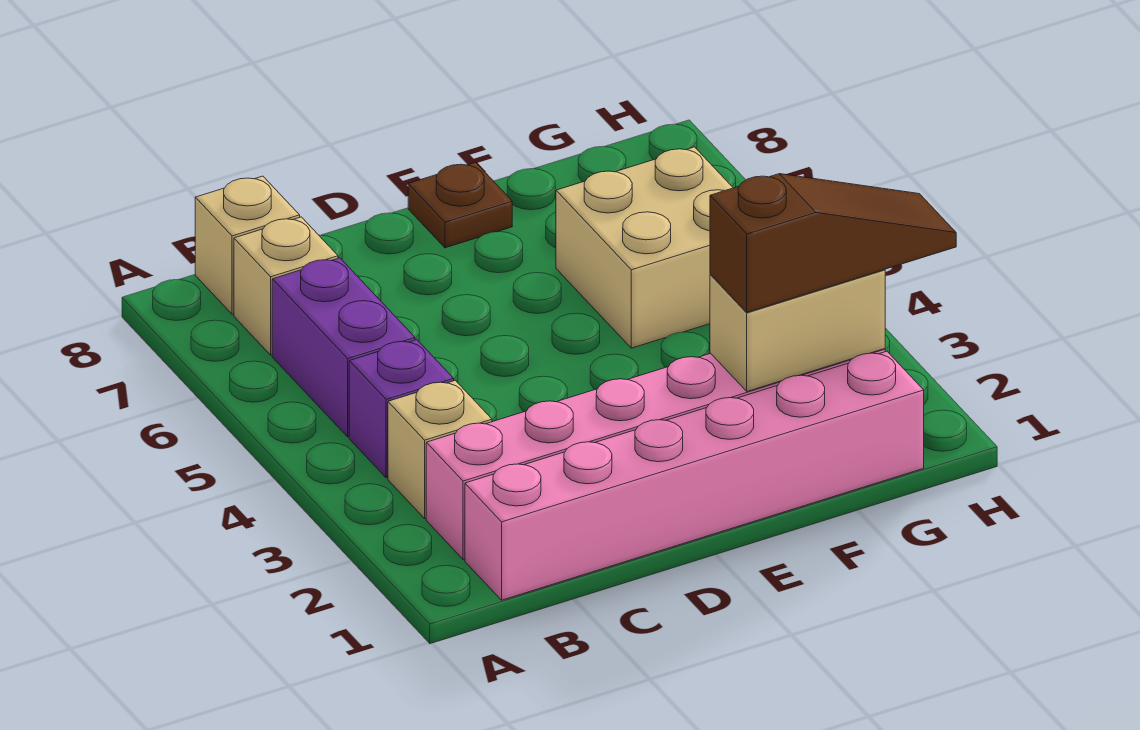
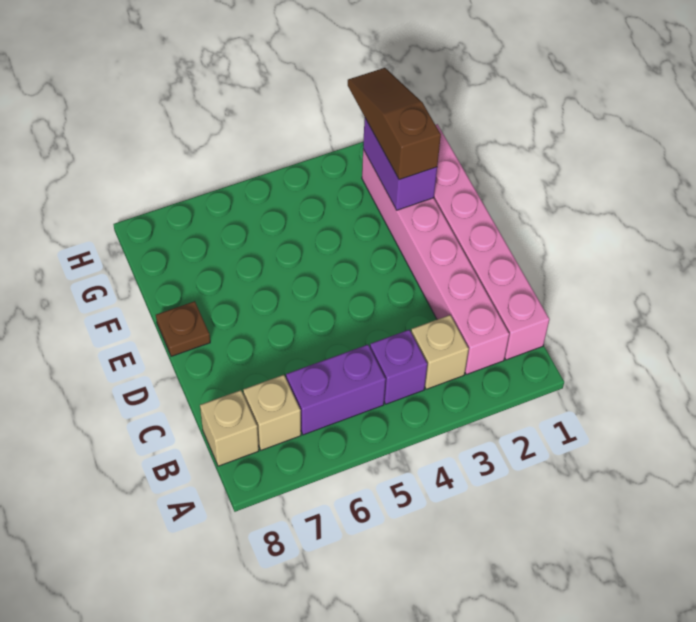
tan brick F2:G2 level 2 -> purple brick F2:G2 level 2
tan brick F5:G6 level 1 -> none

